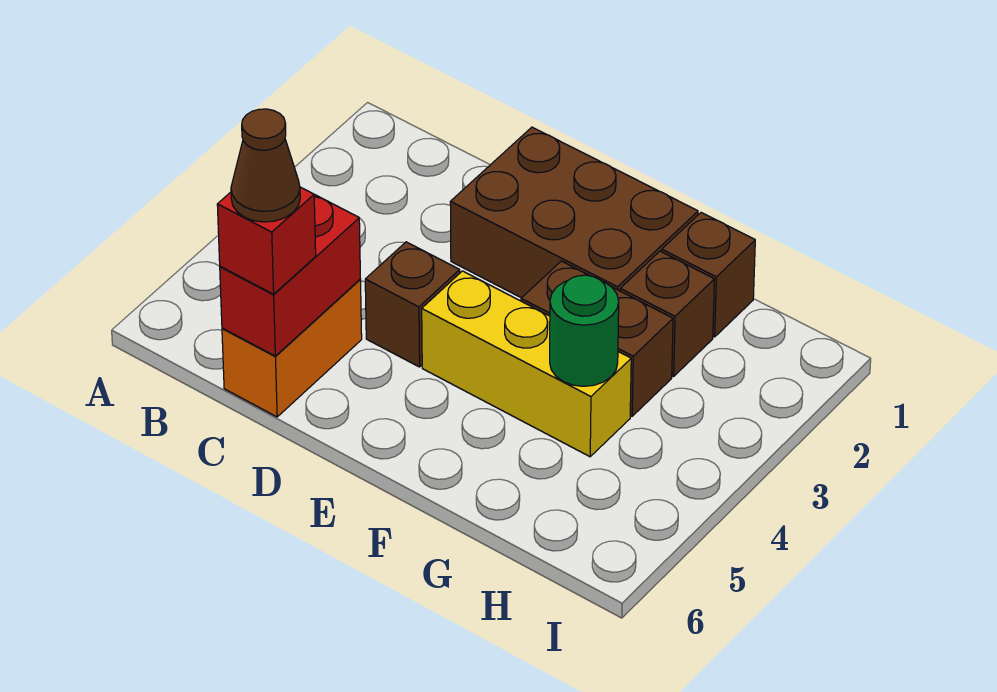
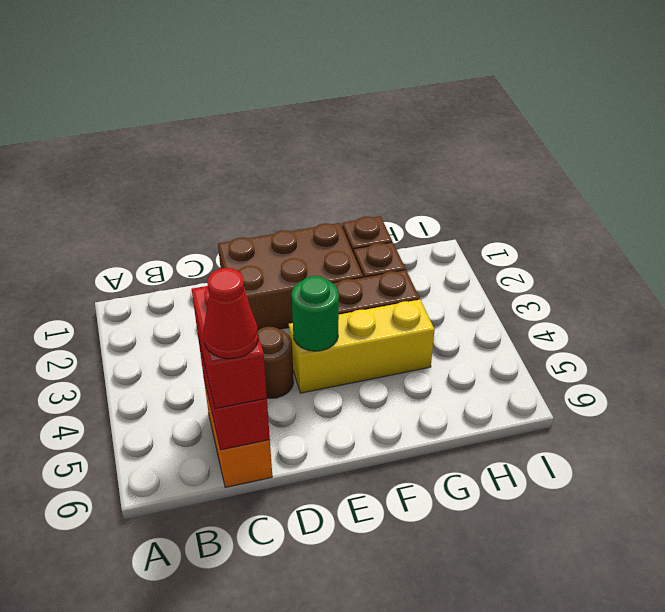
red brick C6 level 3 -> red brick C5:C6 level 3
brown cone C6 level 4 -> red cone C6 level 4
brown brick D4 level 1 -> brown round brick D4 level 1
green round brick G4 level 2 -> green round brick E4 level 2

